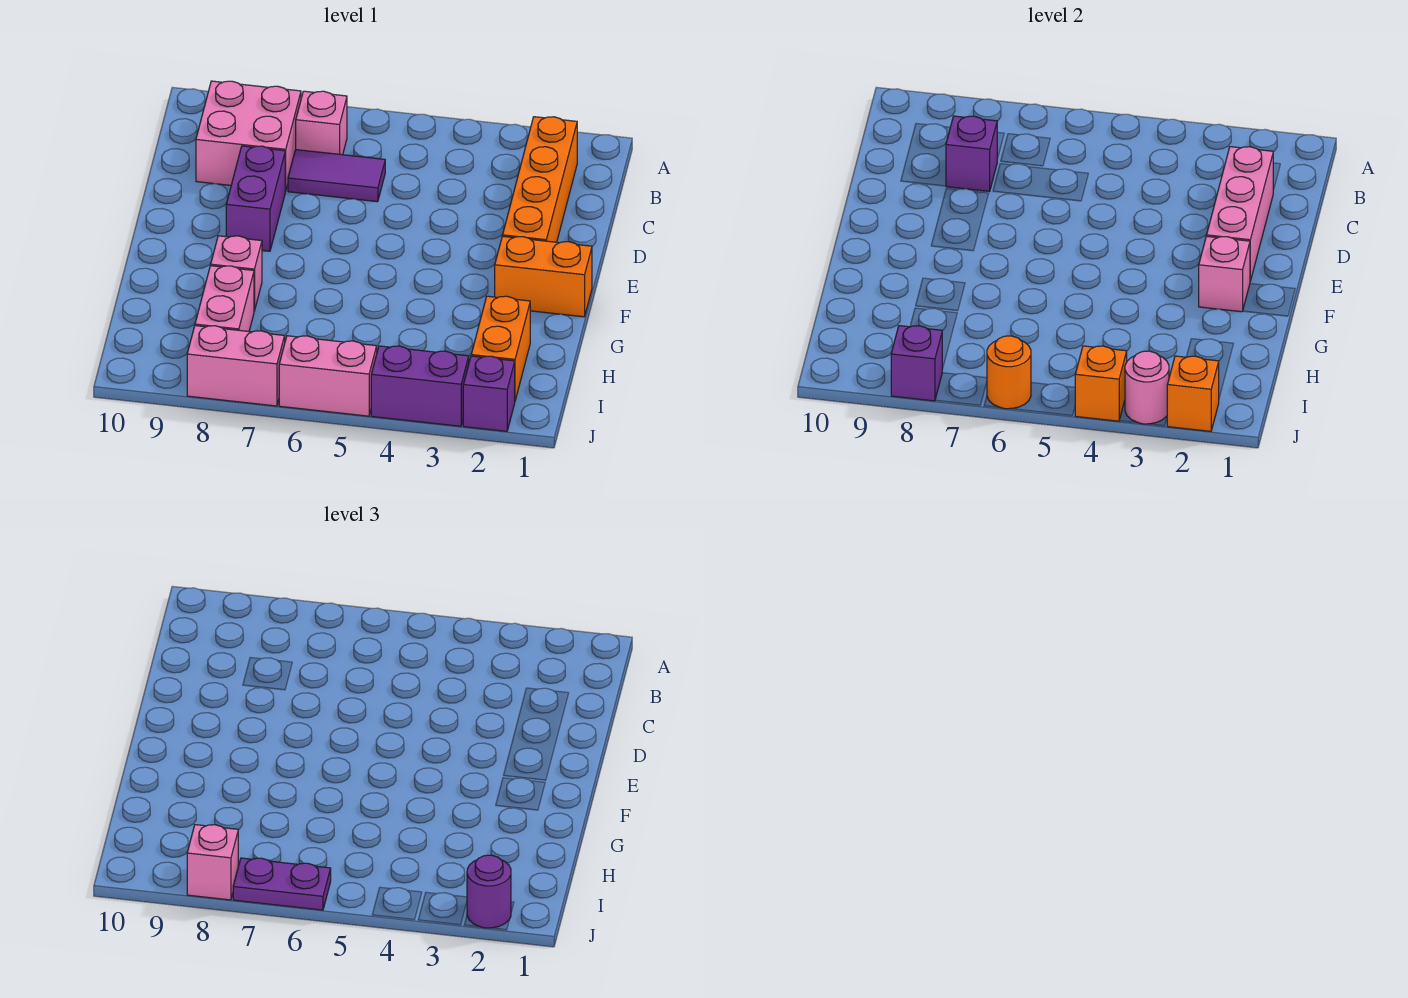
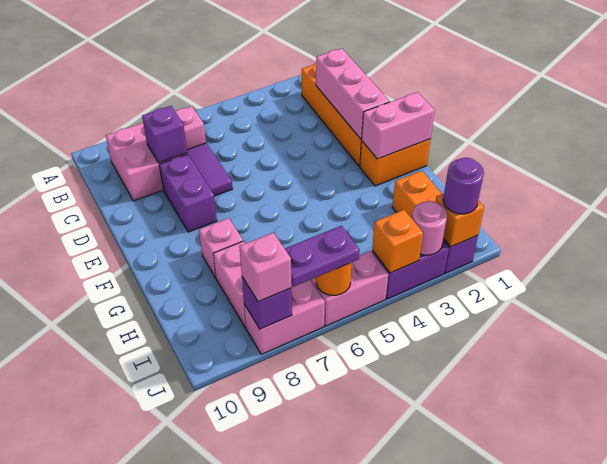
purple tile C6:C7 level 1 -> purple tile C7:D7 level 1
pink brick F2 level 2 -> pink brick F1:F2 level 2

